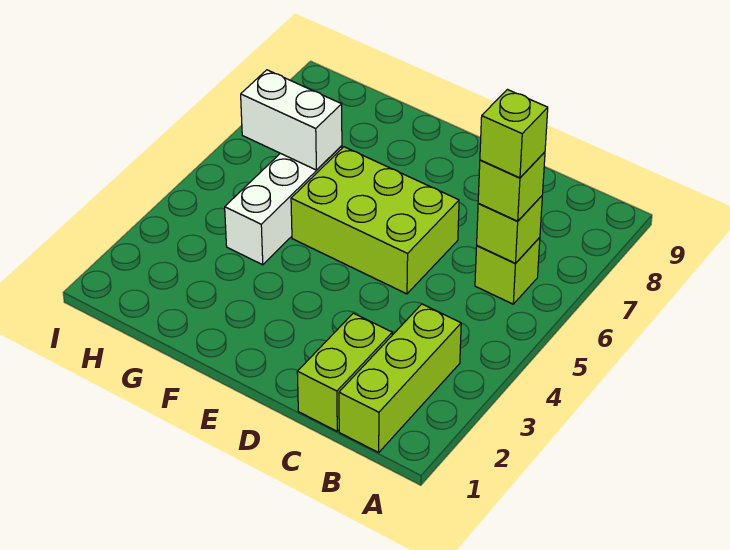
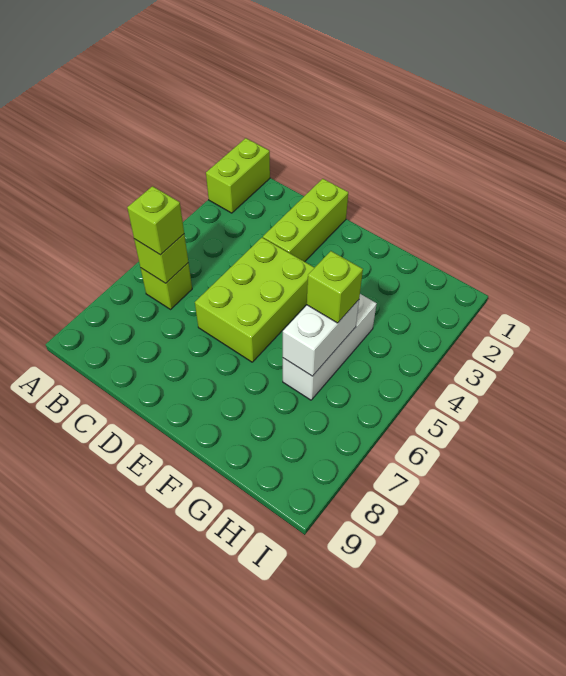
lime brick B1:B3 level 1 -> lime brick D1:D3 level 1
lime brick B6 level 4 -> lime brick G5 level 3
lime brick C1:C2 level 1 -> lime brick A1:A2 level 1
lime brick D5:F6 level 1 -> lime brick D4:E6 level 1
white brick G6:H6 level 2 -> white brick G5:G6 level 2

